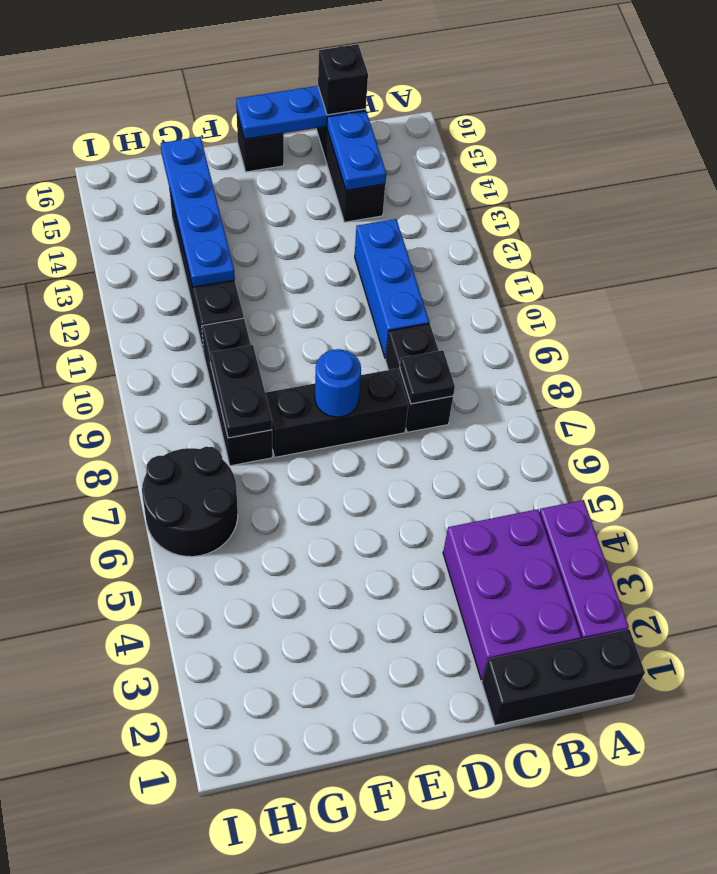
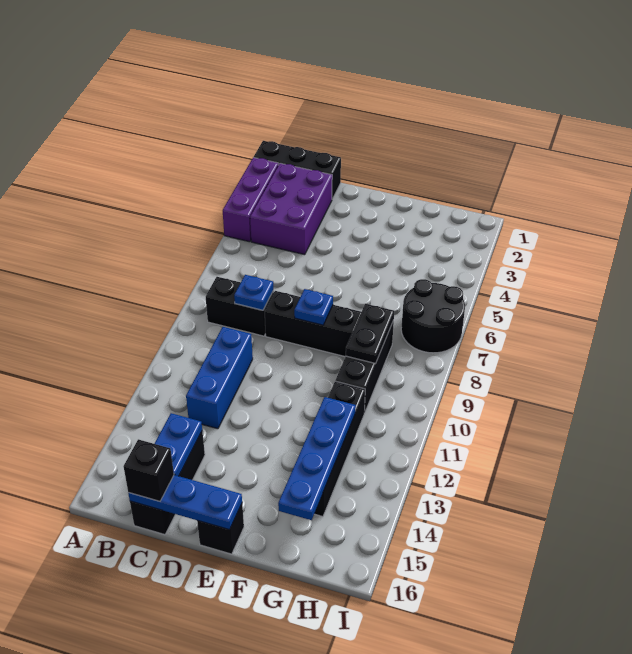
black brick C8:C9 level 1 -> black brick B8:C8 level 1
black plate C8 level 2 -> blue plate C8 level 2
blue round brick E8 level 2 -> blue plate E8 level 2

